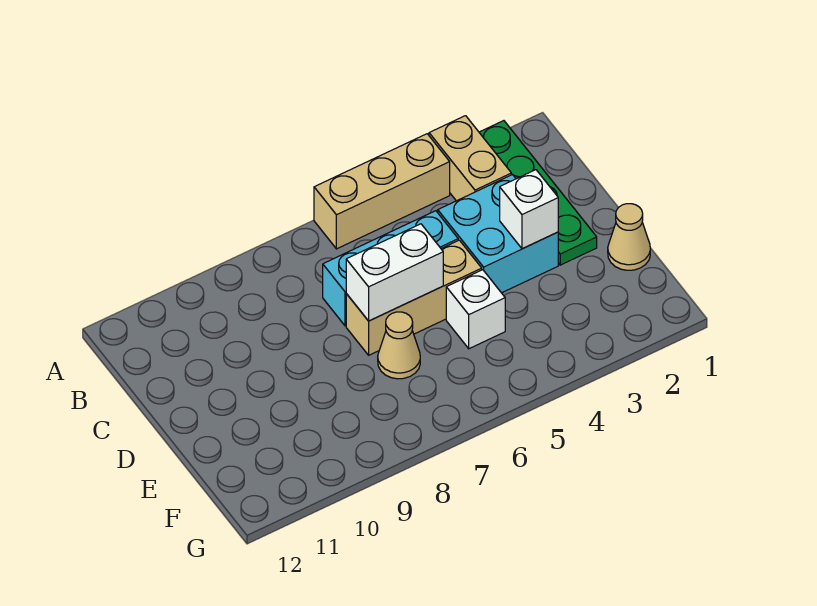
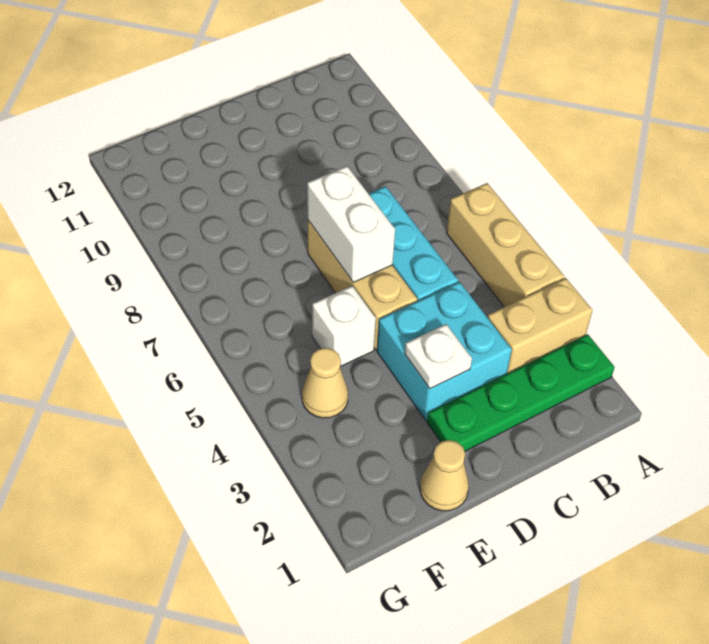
white brick D3 level 2 -> white plate D3 level 2
tan cone E7 level 1 -> tan cone F4 level 1

